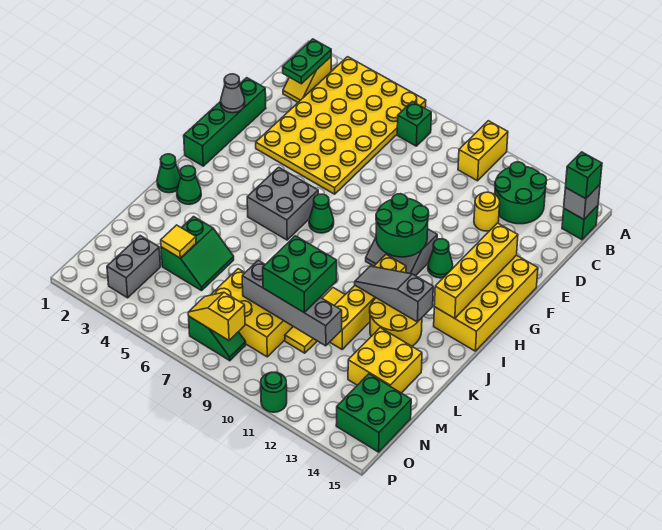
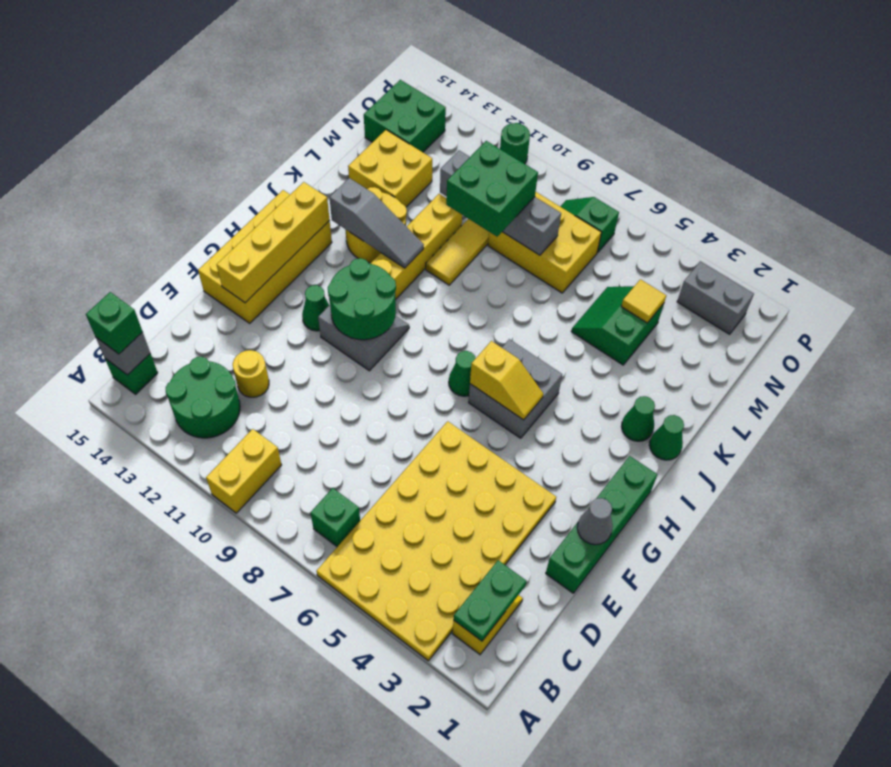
grey brick N3:O3 level 1 -> grey brick O2:O3 level 1
yellow slope O7:O8 level 2 top 8 -> yellow slope H5:H6 level 2 top 6

